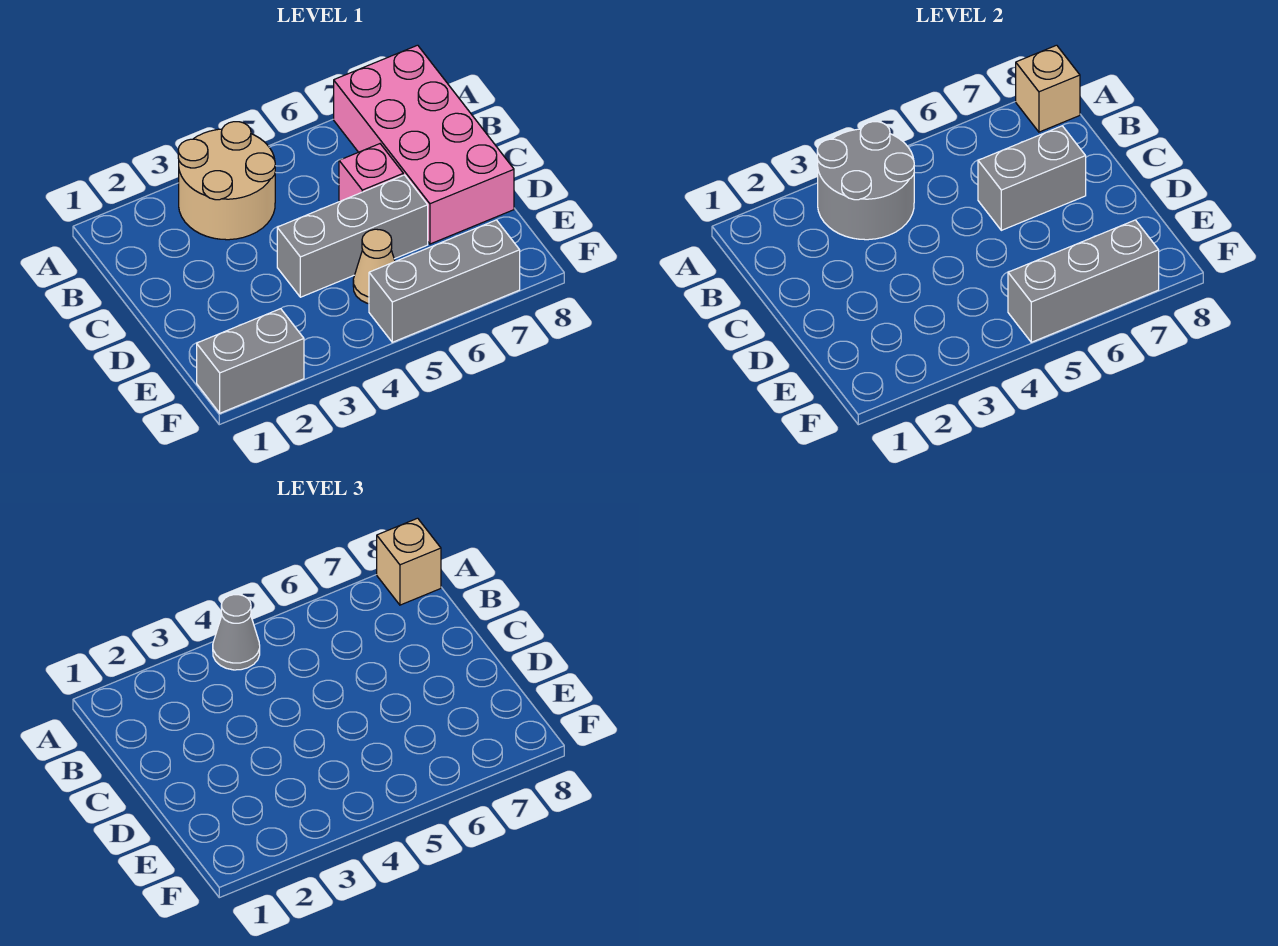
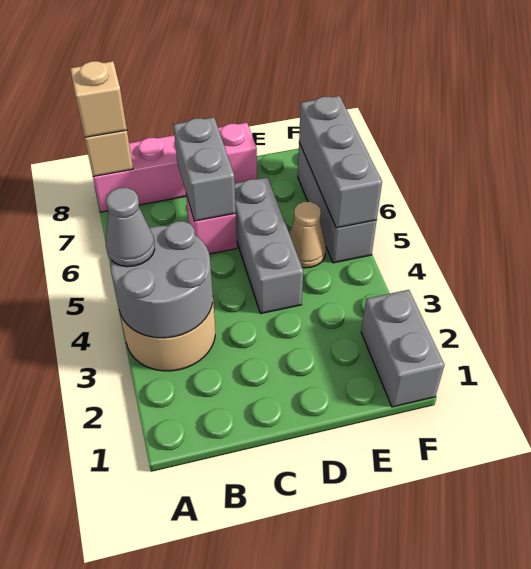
pink brick A7:D8 level 1 -> pink brick A8:D8 level 1

